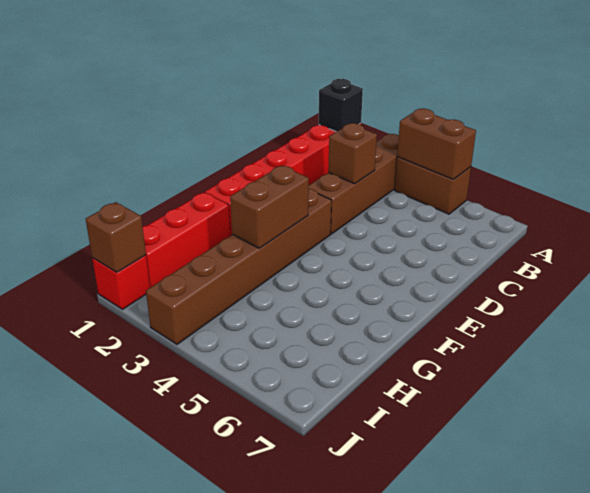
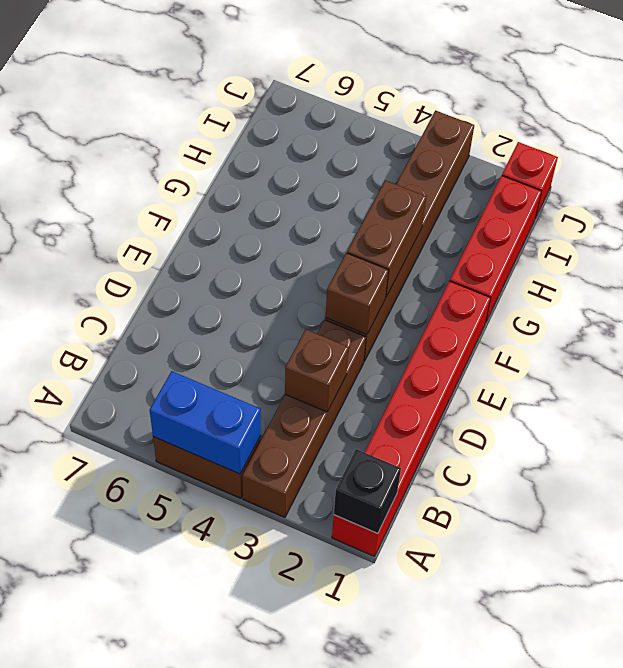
brown brick A4:A5 level 2 -> blue brick A4:A5 level 2
brown brick J1 level 2 -> brown brick E3 level 2

